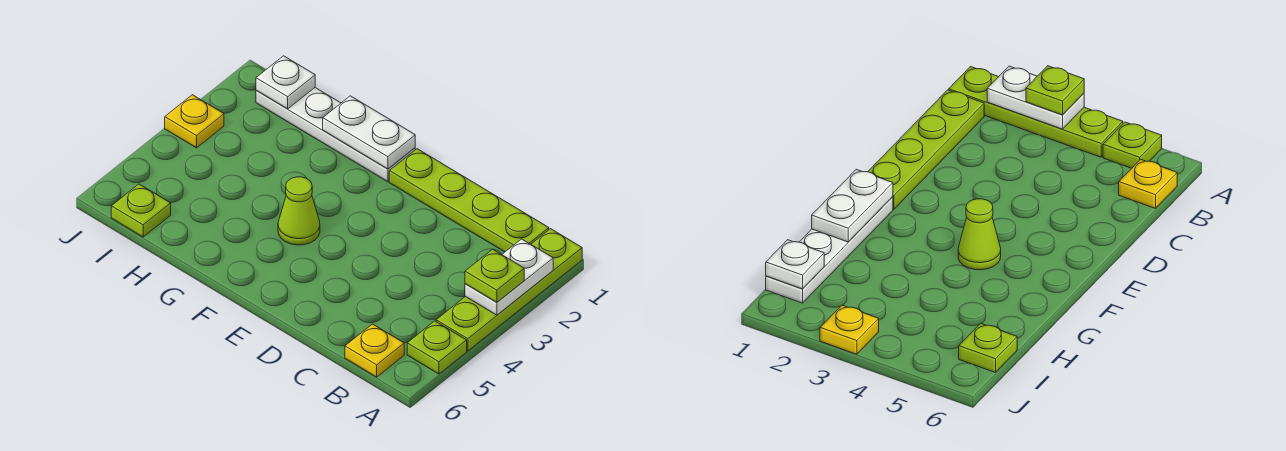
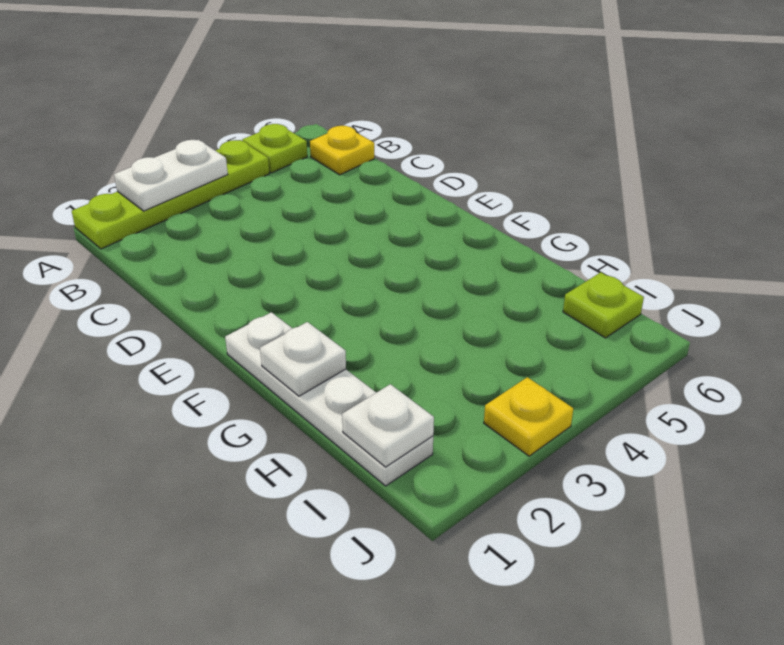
lime plate A3 level 3 -> none
lime plate B1:E1 level 1 -> none
white plate F1:G1 level 2 -> white plate G1 level 2
lime cone F4 level 1 -> none

